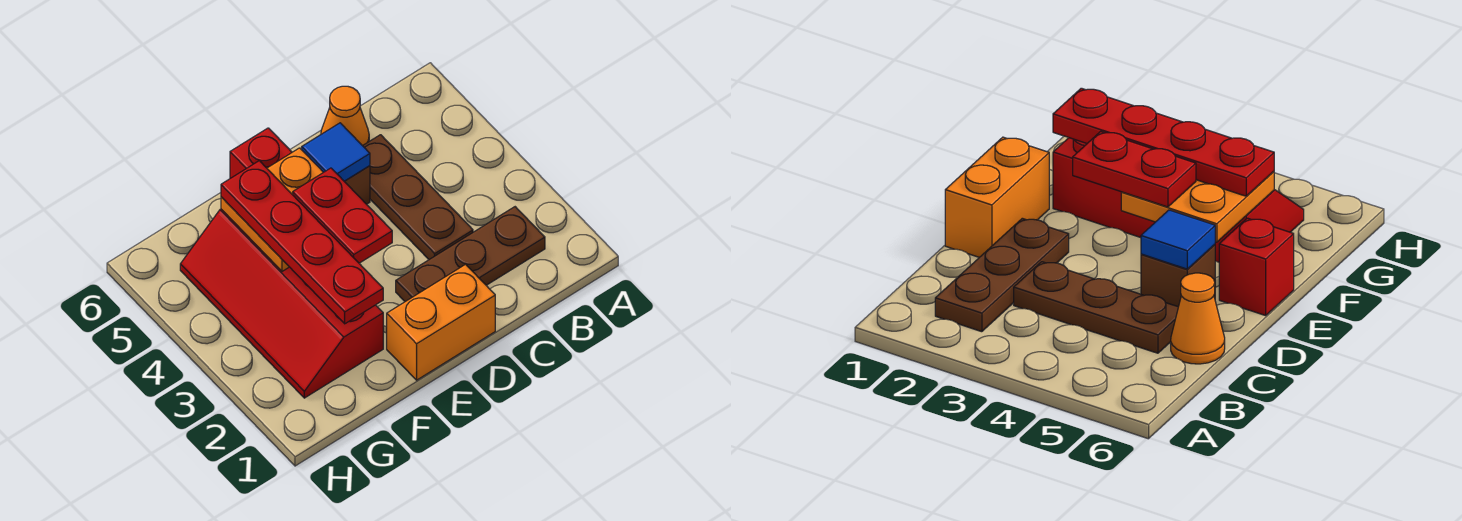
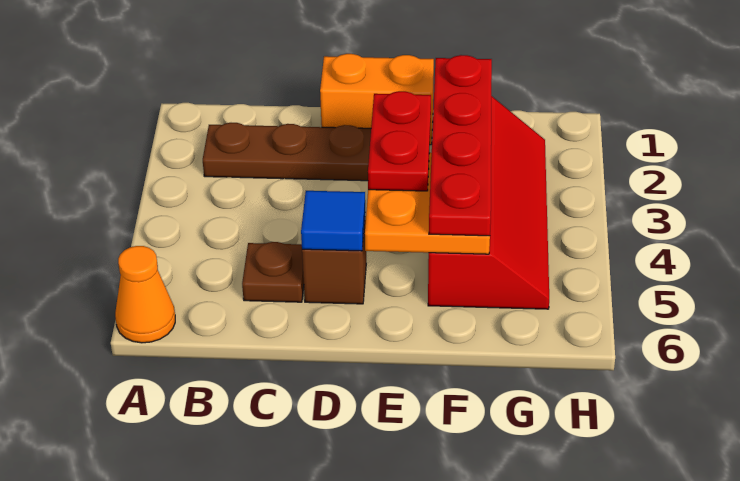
brown plate C3:C5 level 1 -> brown plate C5 level 1
orange cone C6 level 1 -> orange cone A6 level 1
red brick E6 level 1 -> none

